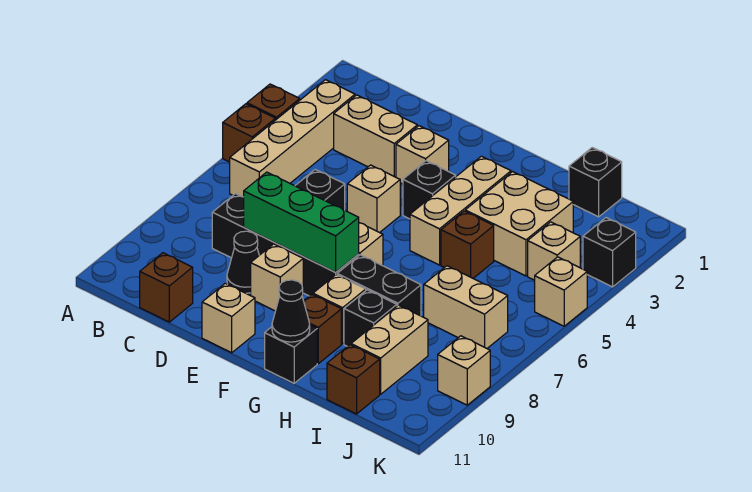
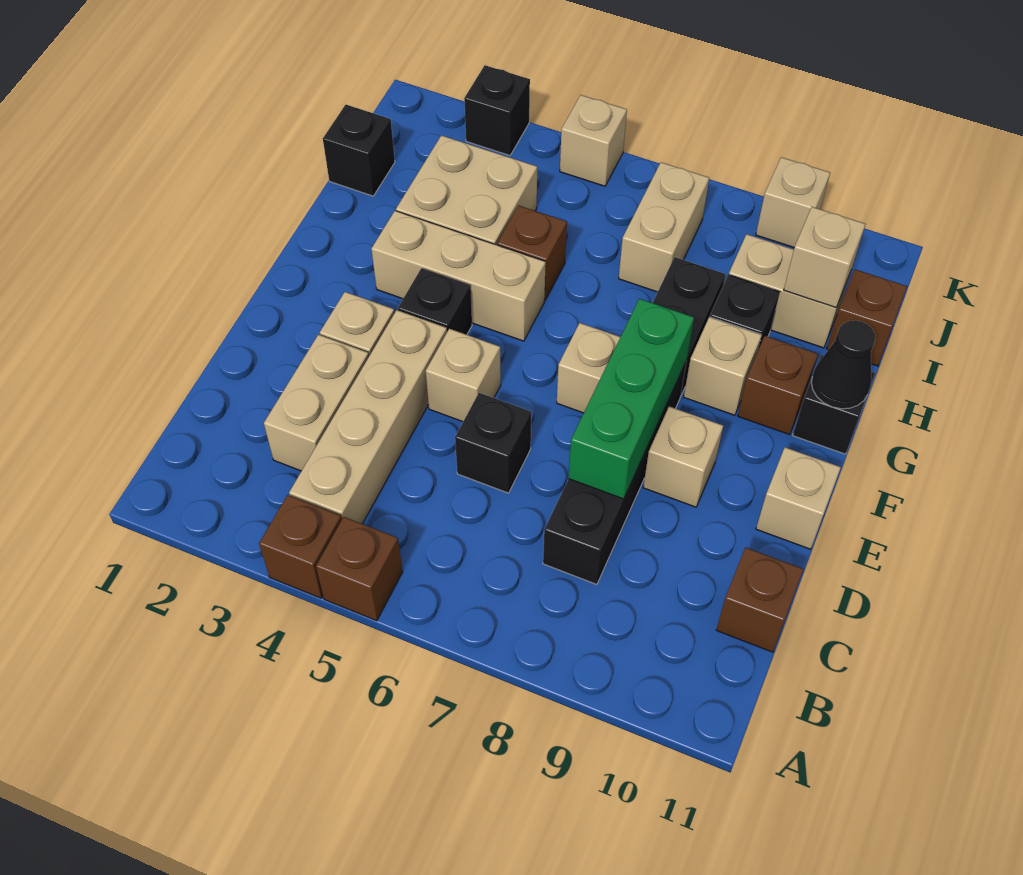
tan brick B3:B6 level 1 -> tan brick B4:E4 level 1
black cone D9 level 1 -> none
tan brick J4 level 1 -> tan brick I10 level 2

